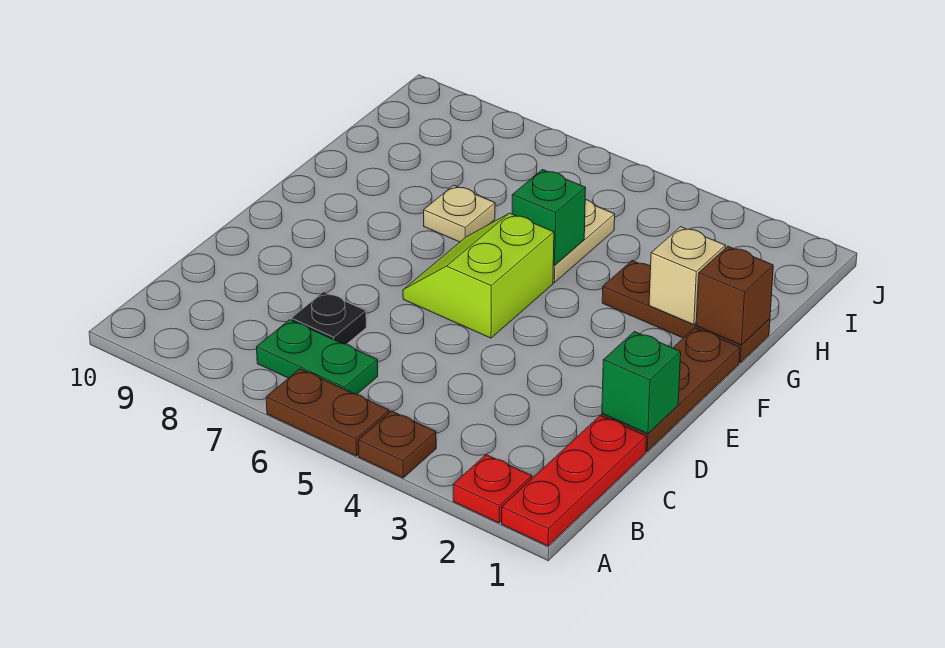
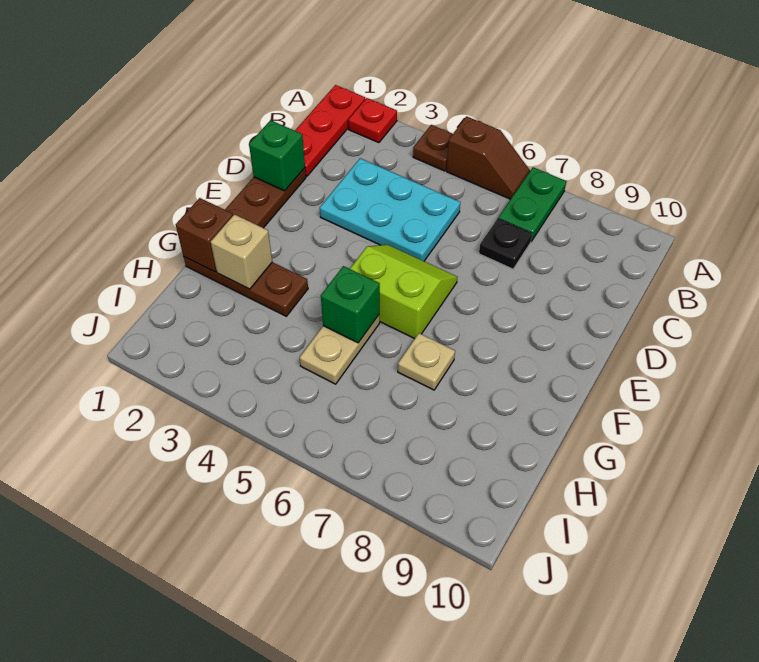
brown plate A5:A6 level 1 -> brown slope A5:A6 level 1 top 5
green plate B6:B7 level 1 -> green plate A7:B7 level 1
none -> cyan plate C3:D5 level 1
lime slope E5:F6 level 1 top 5 -> lime slope E5:F6 level 1 top F

